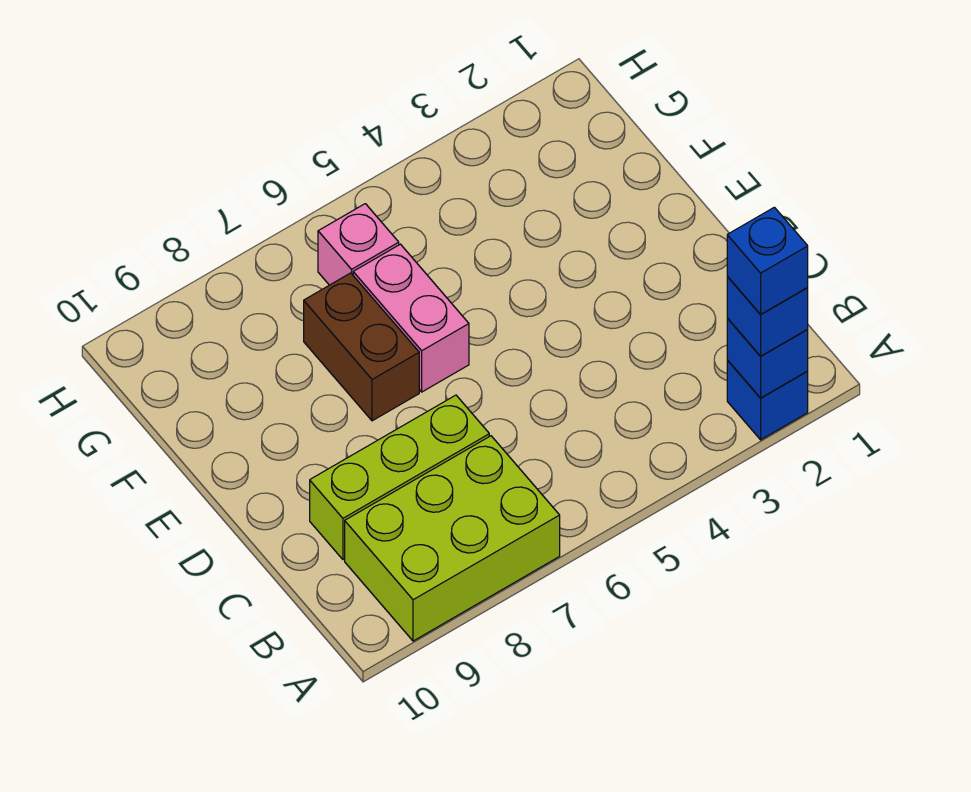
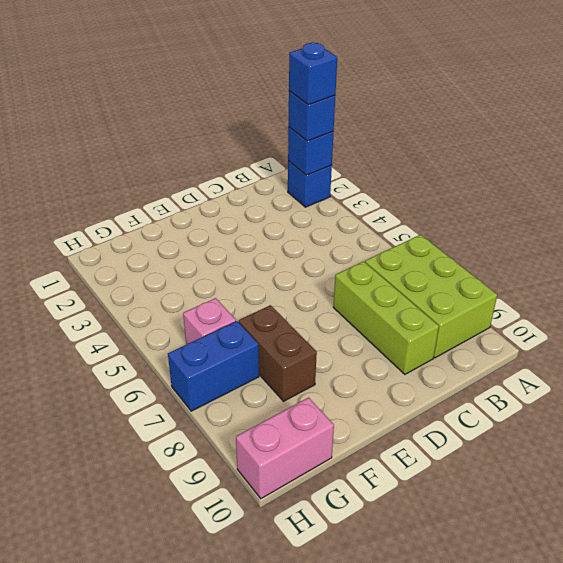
pink brick E6:F6 level 1 -> pink brick G10:H10 level 1
brown brick E7:F7 level 1 -> brown brick F7:F8 level 1
none -> blue brick G7:H7 level 1

